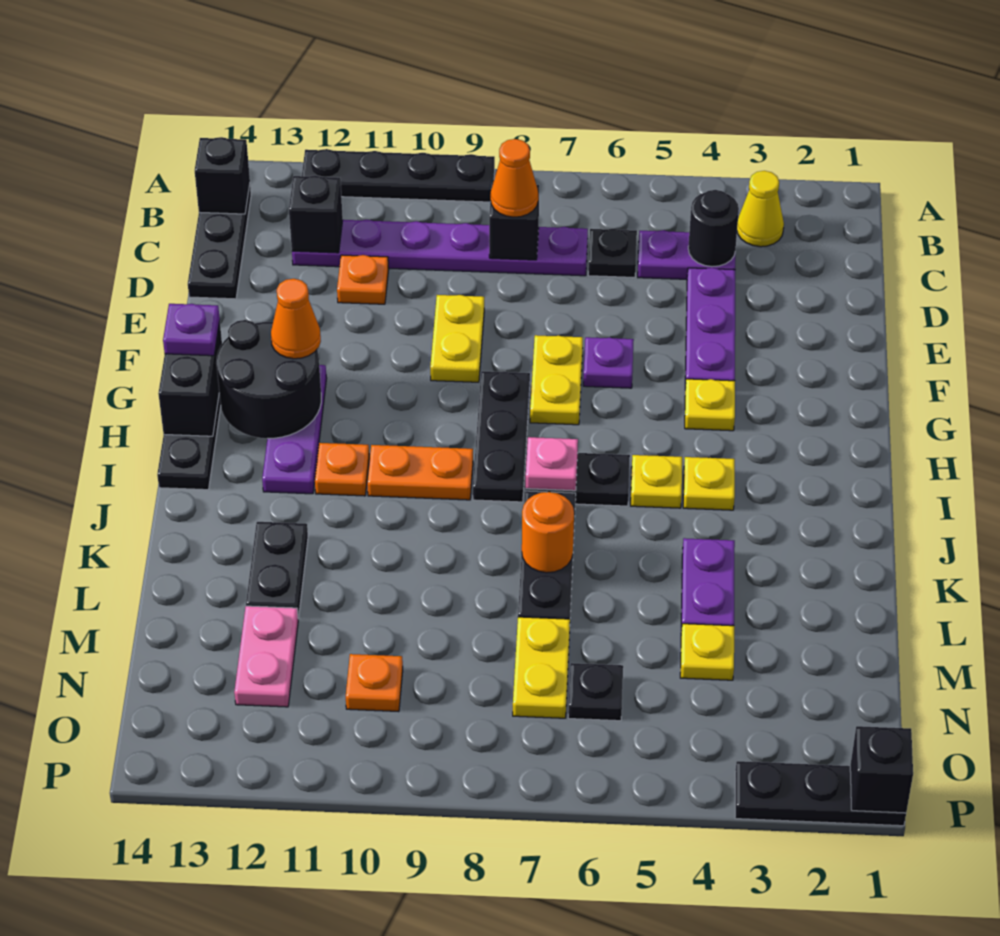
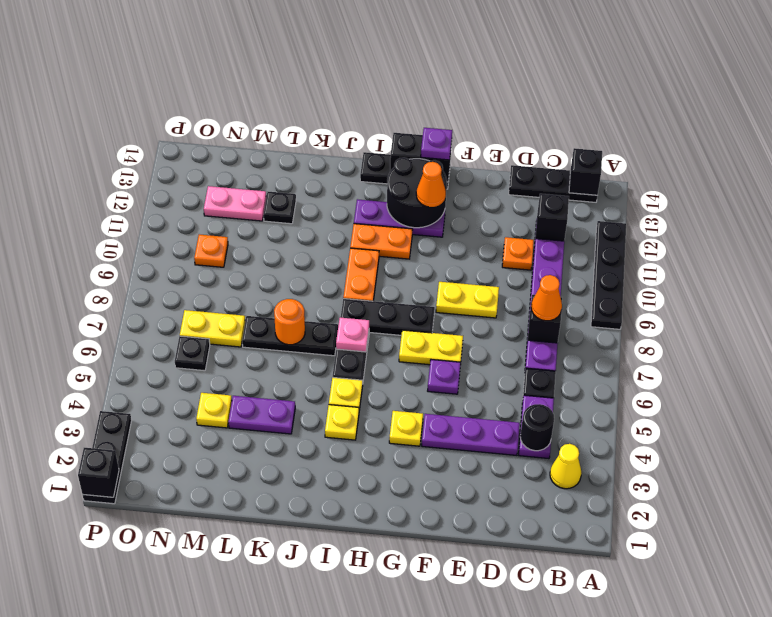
orange plate I11 level 1 -> orange plate H11:I11 level 1
black plate K12:L12 level 1 -> black plate L12 level 1

